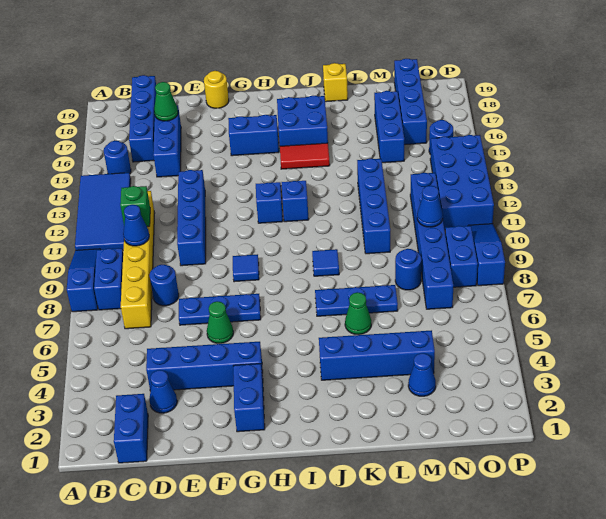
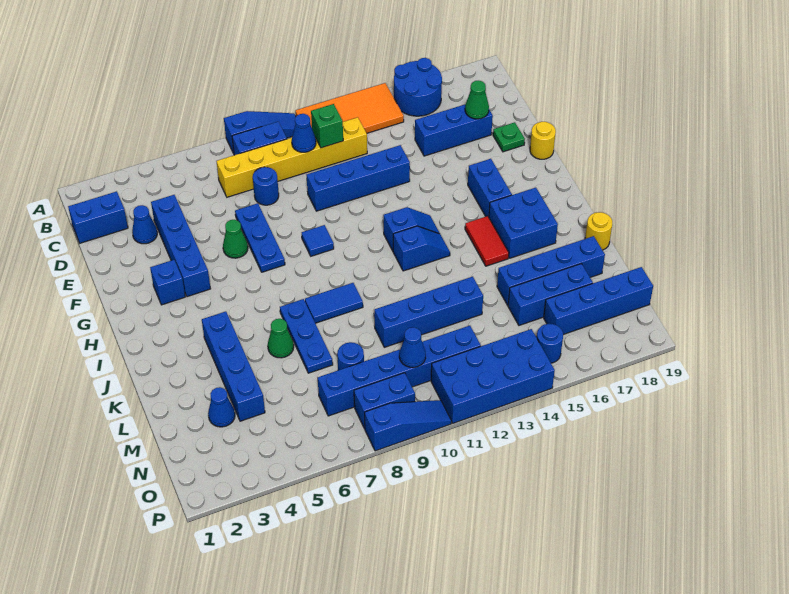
blue tile A11:B14 level 1 -> orange tile A11:B14 level 1
blue round brick B15 level 1 -> blue round brick A15:B16 level 1
blue brick C16:C19 level 1 -> blue brick L15:L18 level 1
none -> green plate E18 level 1
blue brick G2:G3 level 1 -> blue brick G3 level 1
blue tile J9 level 1 -> blue tile J8:J9 level 1
yellow brick K19 level 1 -> yellow round brick K19 level 1

